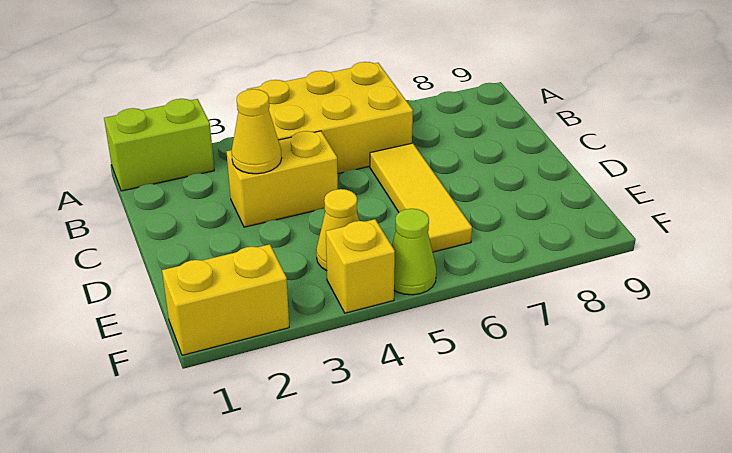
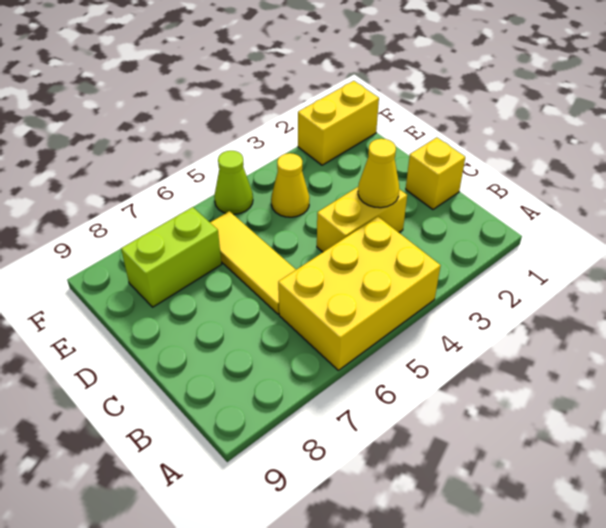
lime brick A1:A2 level 1 -> lime brick E7:E8 level 1
yellow brick F4 level 1 -> yellow brick C1 level 1

